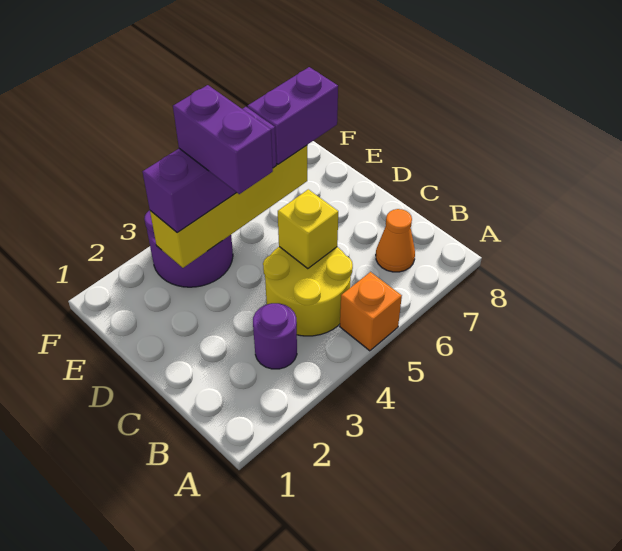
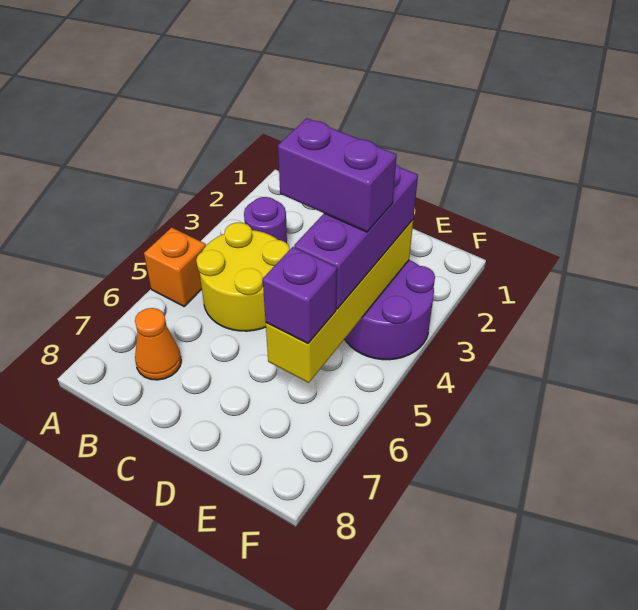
yellow brick C5 level 2 -> none
purple brick E6:E7 level 3 -> purple brick E6 level 3

